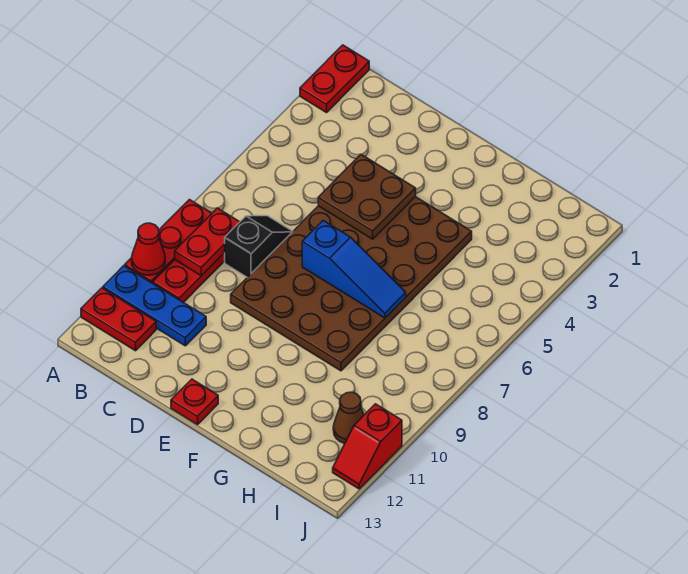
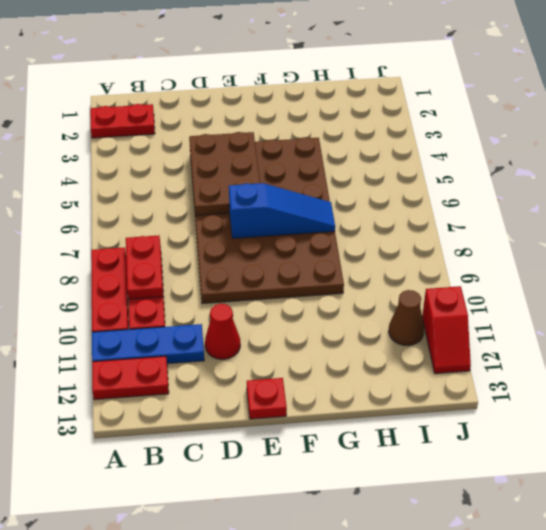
red plate A1:A2 level 1 -> red plate A2:B2 level 1
red cone A10 level 2 -> red cone D11 level 1
black slope C7:C8 level 1 top 8 -> none
brown plate D4:E5 level 2 -> brown plate D4:E6 level 2

